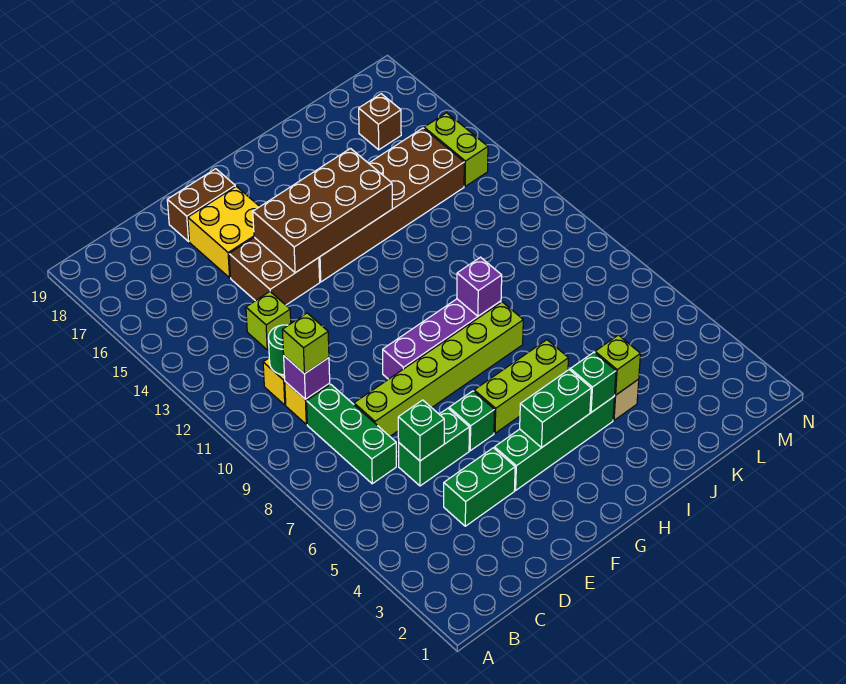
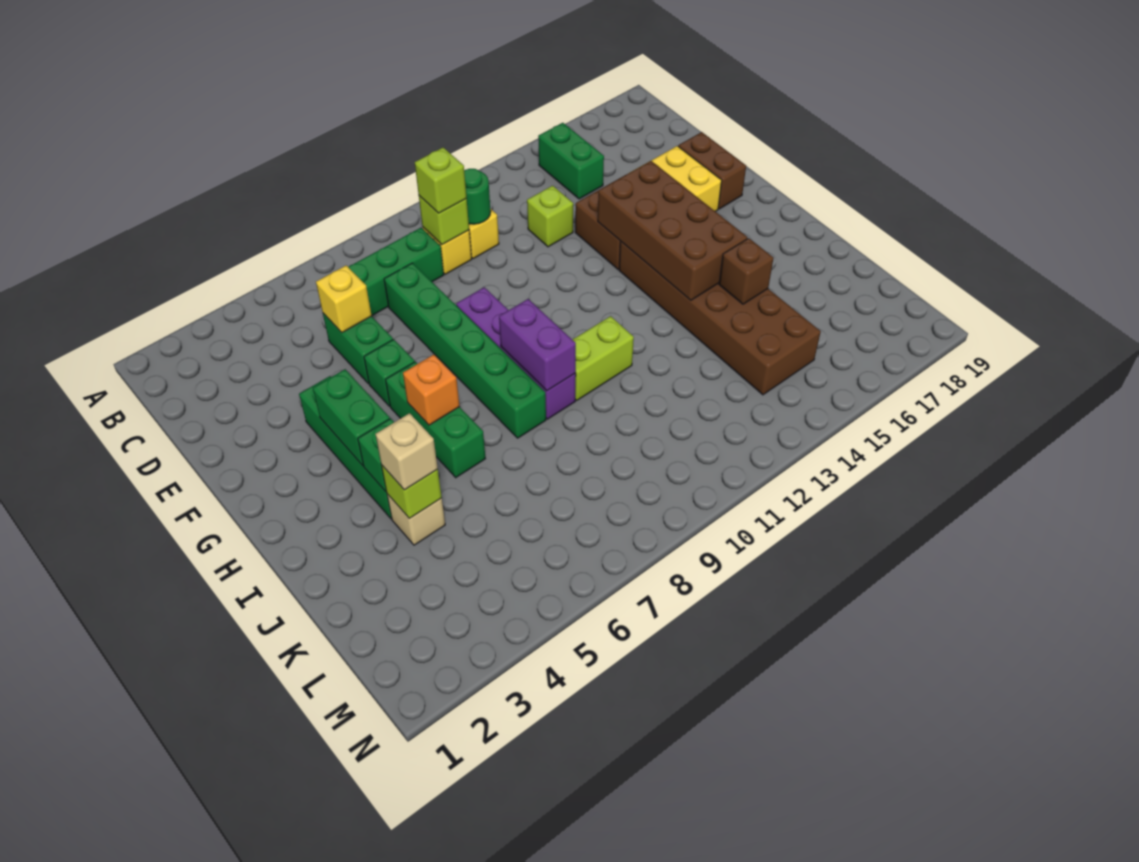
purple brick C10 level 2 -> lime brick C10 level 2
green brick D4:E4 level 1 -> green brick B15:C15 level 1
green brick D6 level 2 -> yellow brick D6 level 2
lime brick D8:I8 level 1 -> green brick D8:I8 level 1
lime brick G6:I6 level 1 -> green brick G6:I6 level 1
none -> orange brick H6 level 2
purple brick I9 level 2 -> purple brick H9:I9 level 2
none -> tan brick J4 level 3
brown brick L17 level 1 -> brown brick J15 level 2
lime brick M14:M15 level 1 -> lime brick I10:I11 level 1

